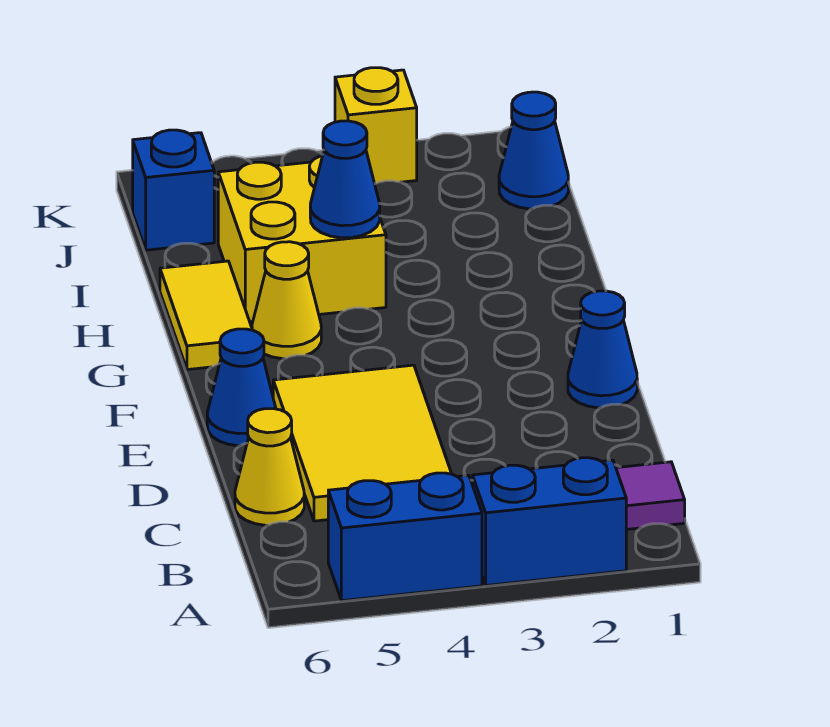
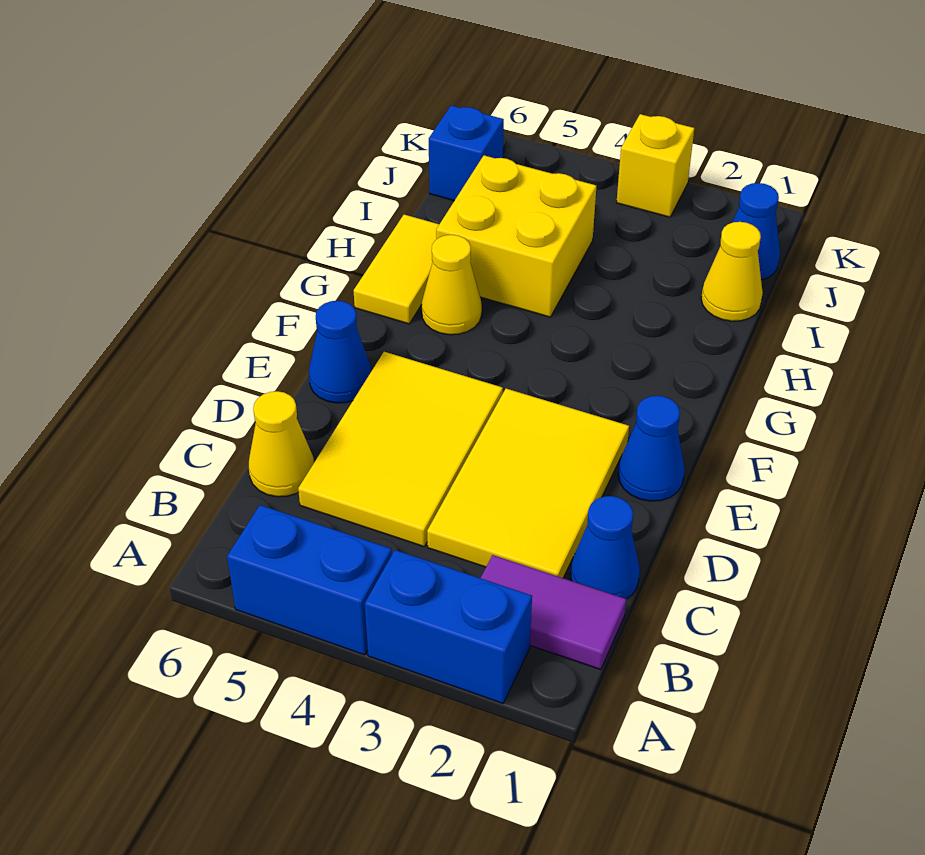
none -> yellow tile C2:E3 level 1
blue cone H4 level 2 -> blue cone C1 level 1
none -> yellow cone I1 level 1

